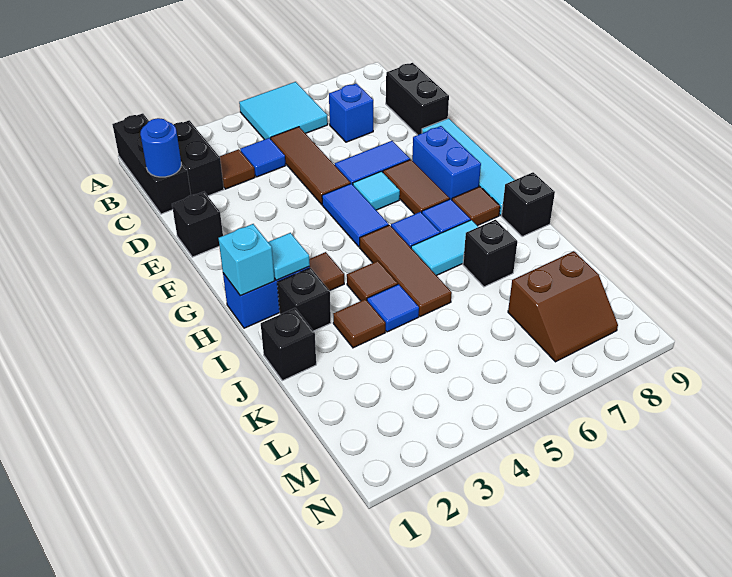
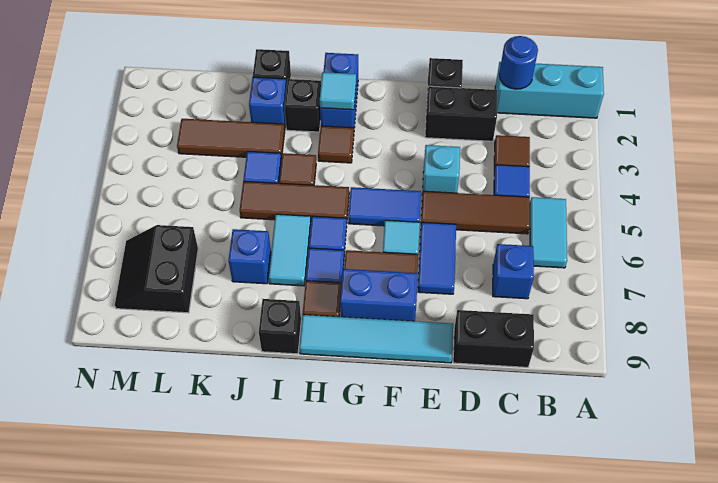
black brick A1:C1 level 1 -> cyan brick A1:C1 level 1
cyan tile A5:B6 level 1 -> cyan tile B5:B6 level 1
black brick B2:C2 level 1 -> black brick D2:E2 level 1
cyan brick H1 level 2 -> cyan brick E4 level 1
none -> blue brick J2 level 1
brown tile J3 level 1 -> brown tile J3:L3 level 1
black brick J7 level 1 -> blue brick J7 level 1
brown slope L7:M8 level 1 top L -> black slope L7:M8 level 1 top L

